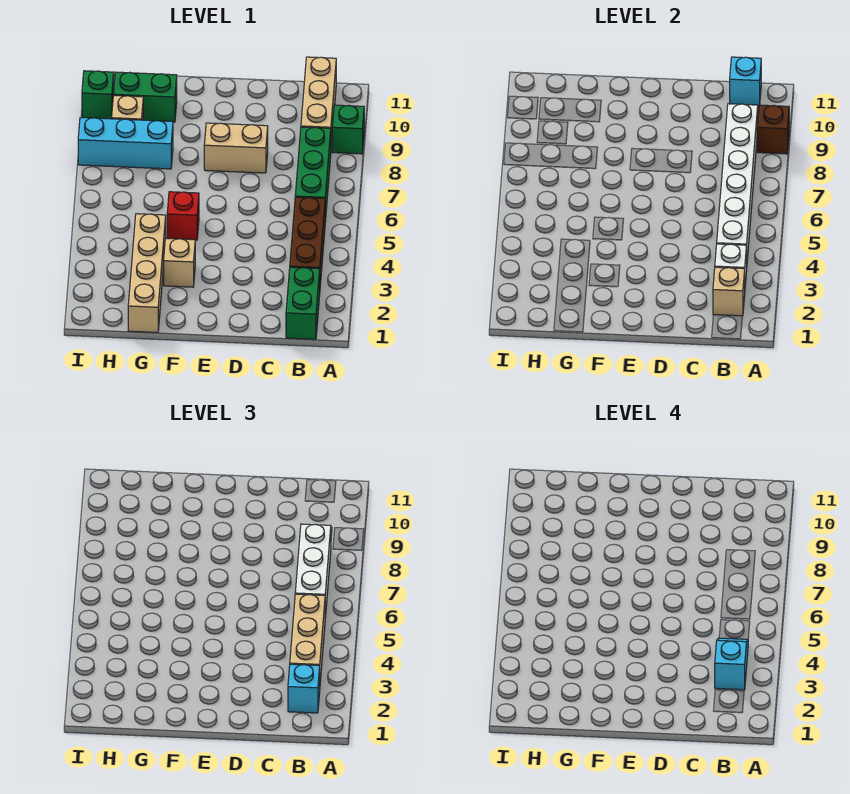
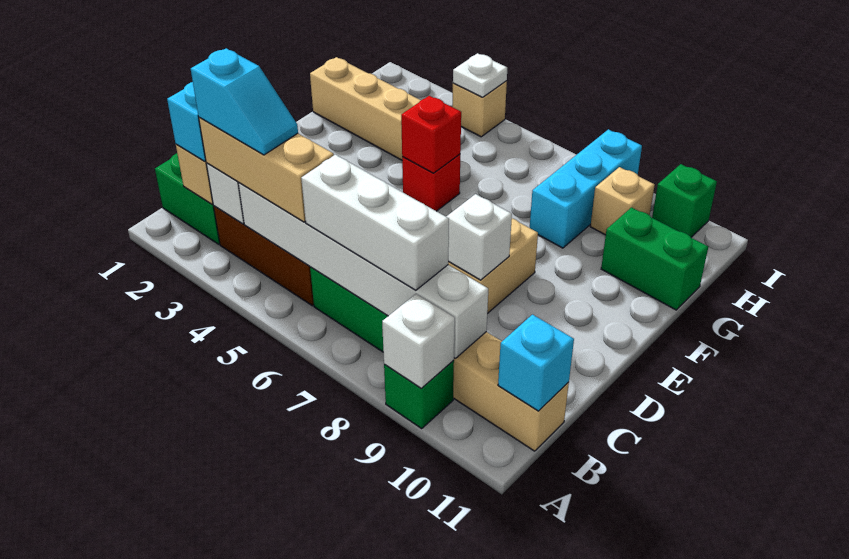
brown brick A9 level 2 -> white brick A9 level 2
none -> white brick D8 level 2
tan brick F3 level 1 -> tan brick I4 level 1
none -> red brick F5 level 2
green brick G10:H10 level 1 -> green brick G10:G11 level 1
none -> white plate I4 level 2

